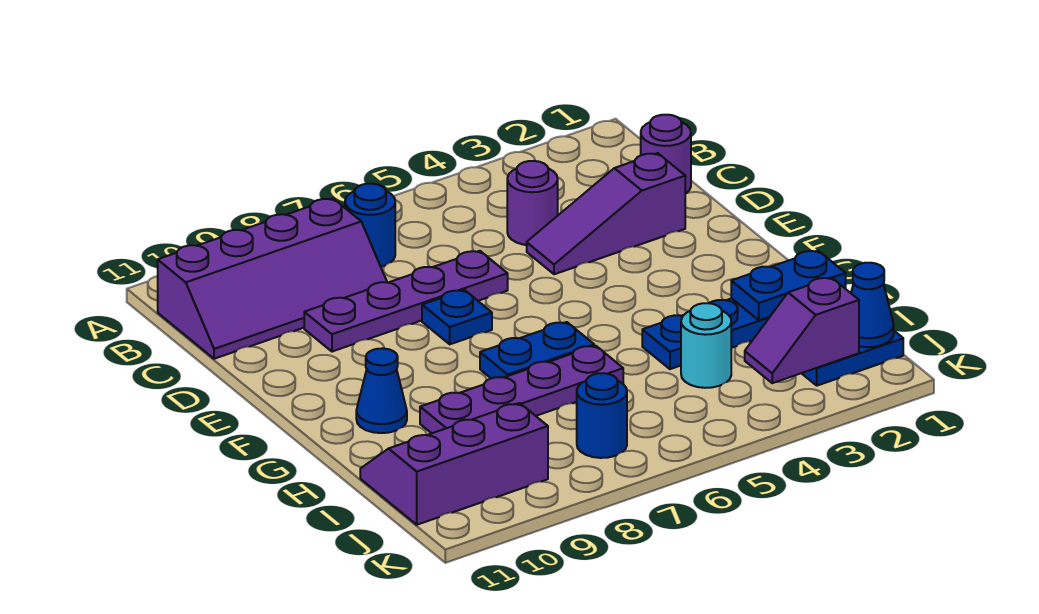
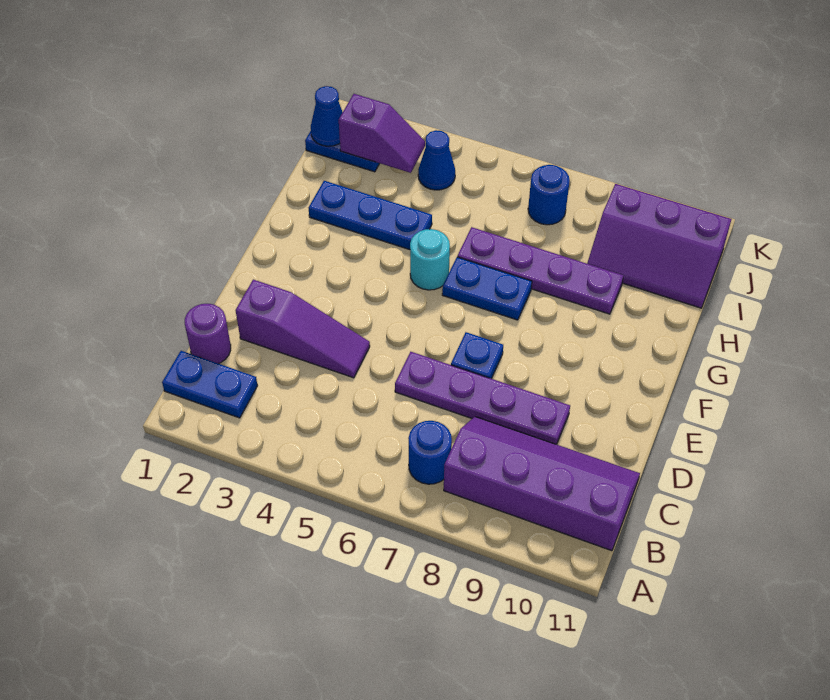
purple round brick C4 level 1 -> none
blue cone G10 level 1 -> blue cone J4 level 1
blue plate H1:H2 level 2 -> blue plate B1:B2 level 1
cyan round brick I4 level 1 -> cyan round brick G5 level 1

